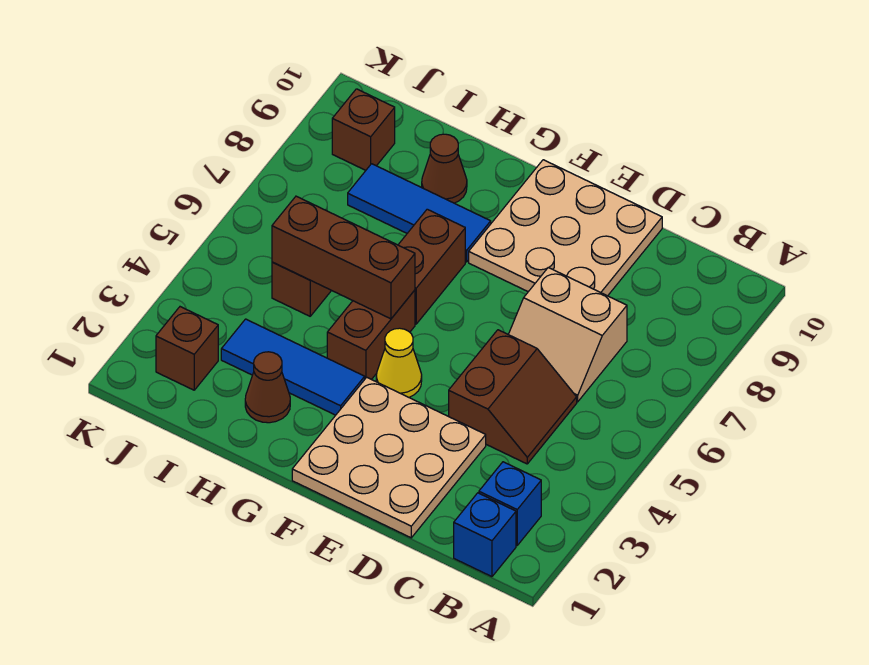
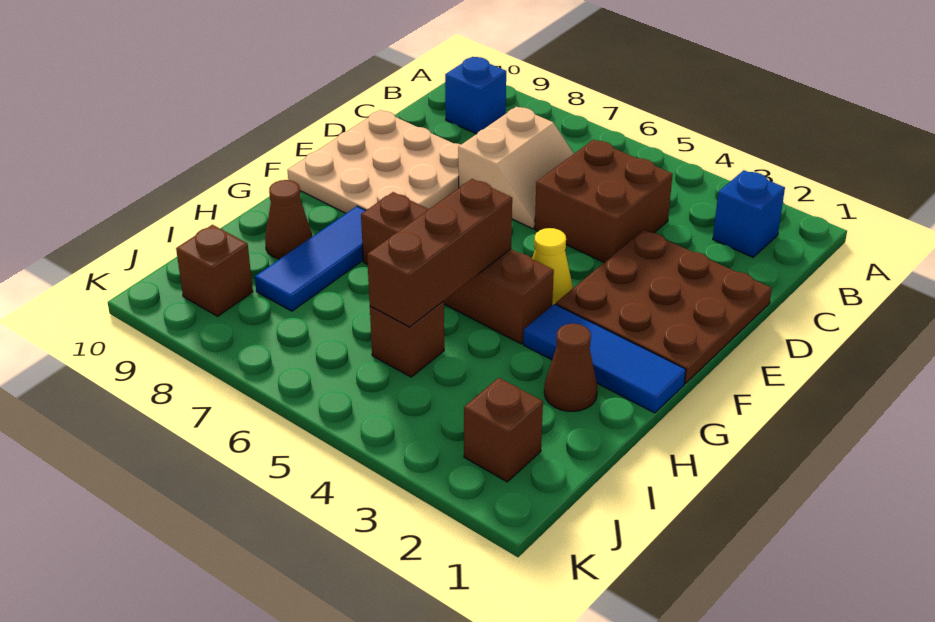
blue brick B1 level 1 -> blue brick B9 level 1
brown slope C4:D5 level 1 top D -> brown brick C4:D5 level 1
tan plate D1:F3 level 1 -> brown plate D1:F3 level 1
blue tile G3:I3 level 1 -> blue tile G1:G3 level 1

